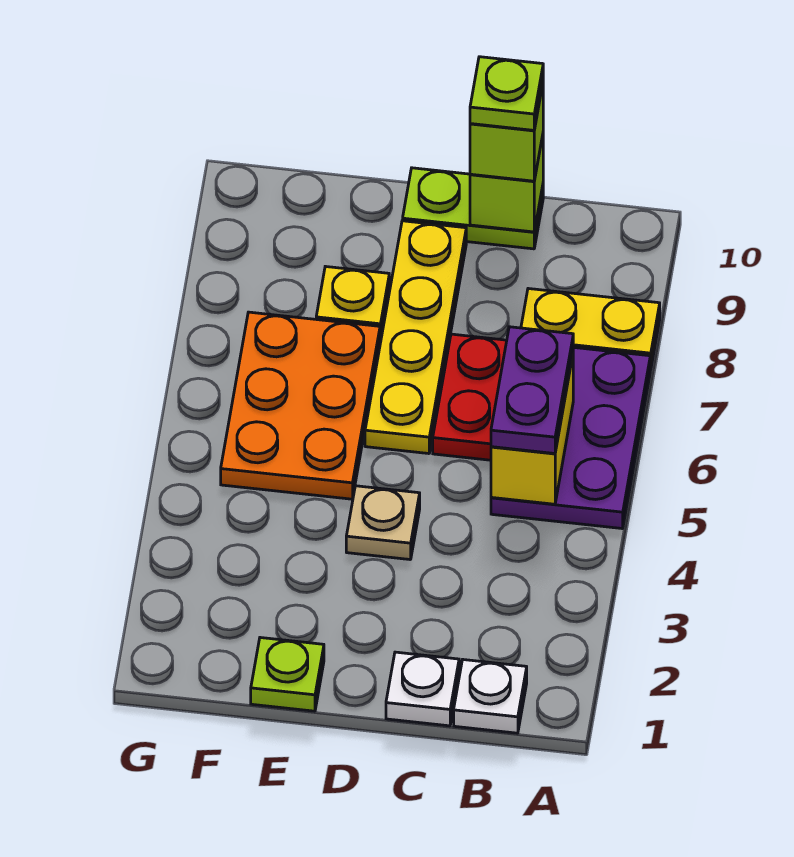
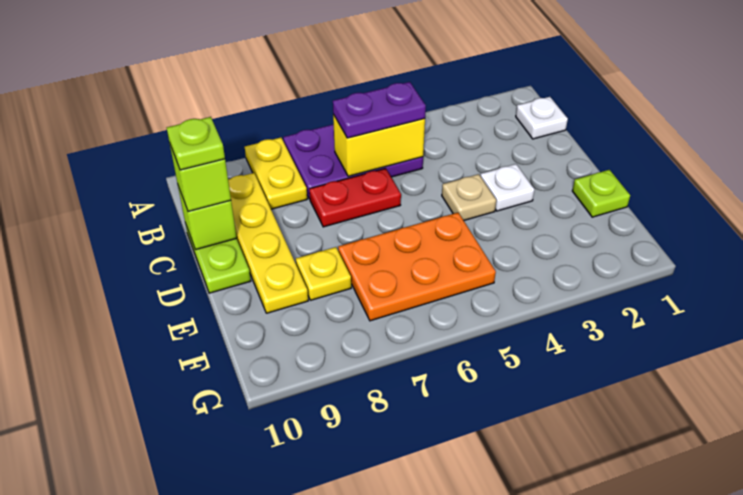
white plate C1 level 1 -> white plate D3 level 1
yellow plate D6:D9 level 1 -> yellow plate B9:E9 level 1

